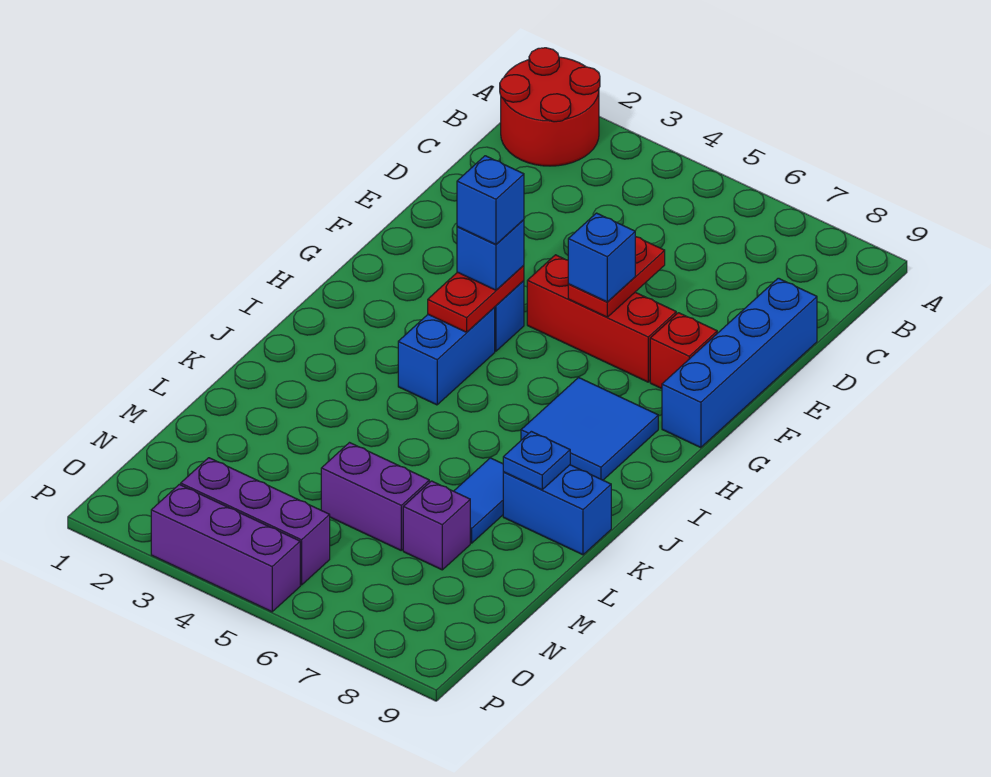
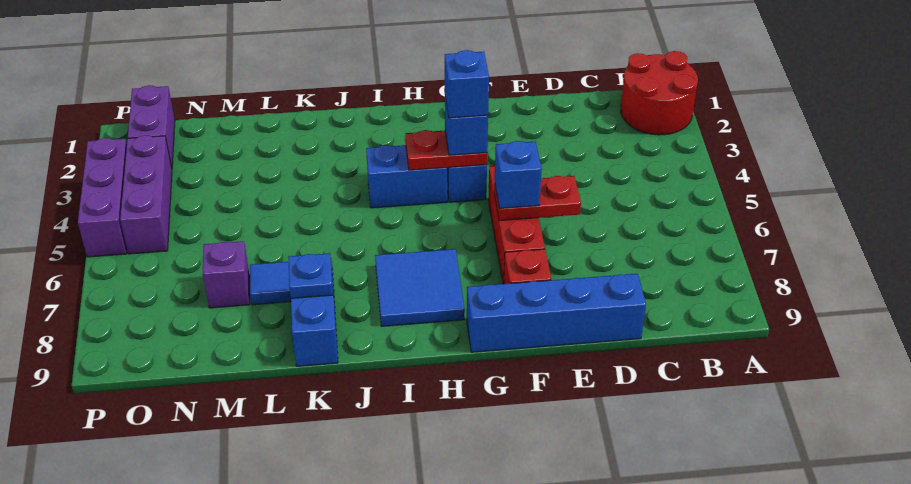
purple brick M5:M6 level 1 -> purple brick O1:O2 level 1

